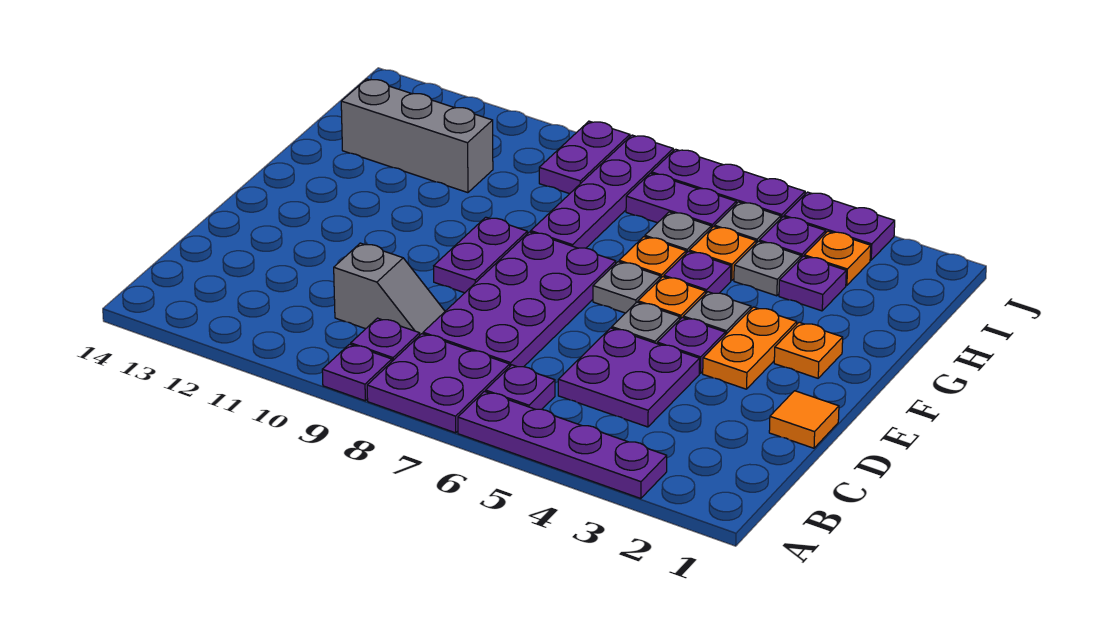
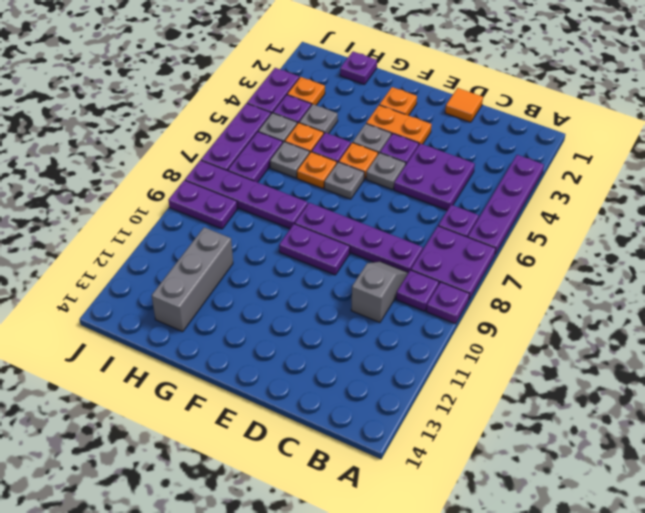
purple plate C7:F8 level 1 -> purple plate C8:F8 level 1
purple plate H3 level 1 -> purple plate H1 level 1

